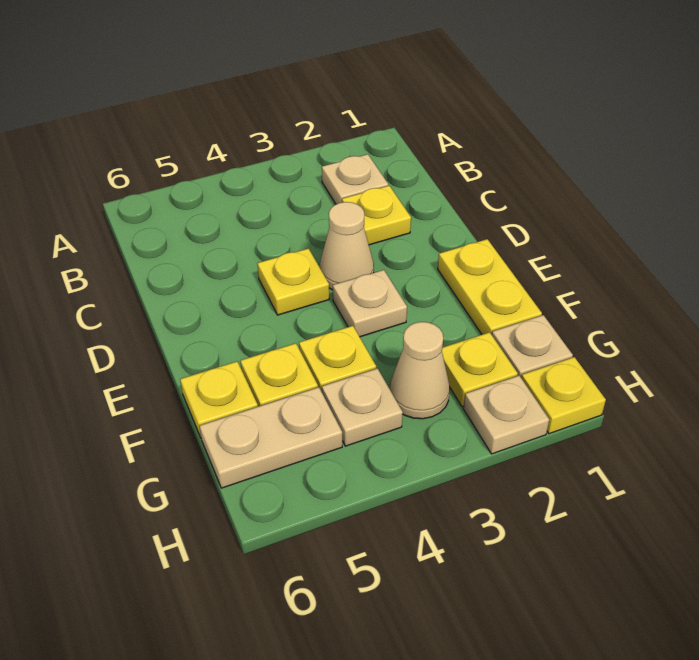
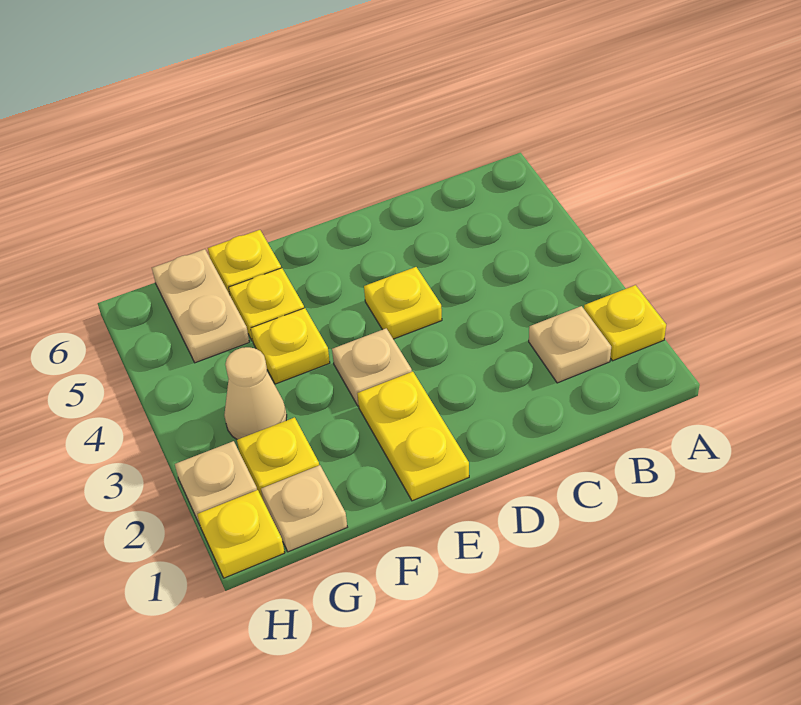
yellow plate C2 level 1 -> yellow plate A2 level 1
tan cone D3 level 1 -> none
yellow plate E1:F1 level 1 -> yellow plate E1:E2 level 1
tan plate G4 level 1 -> none

